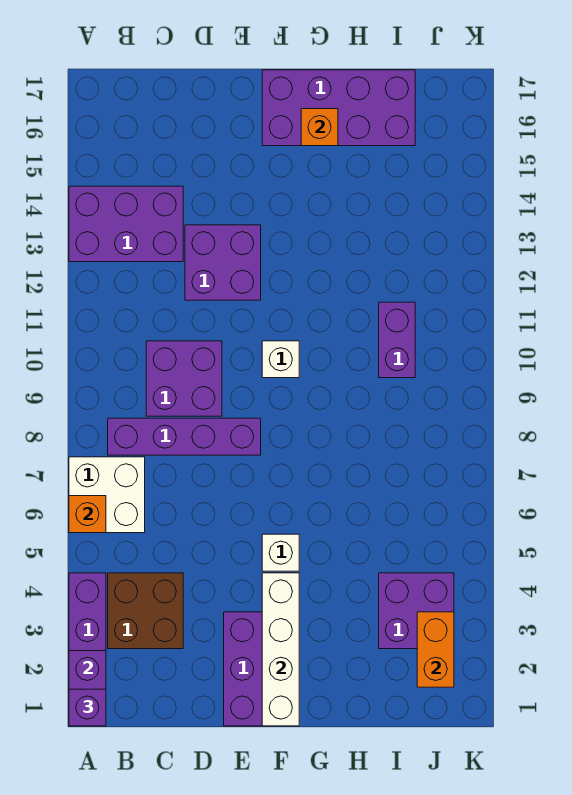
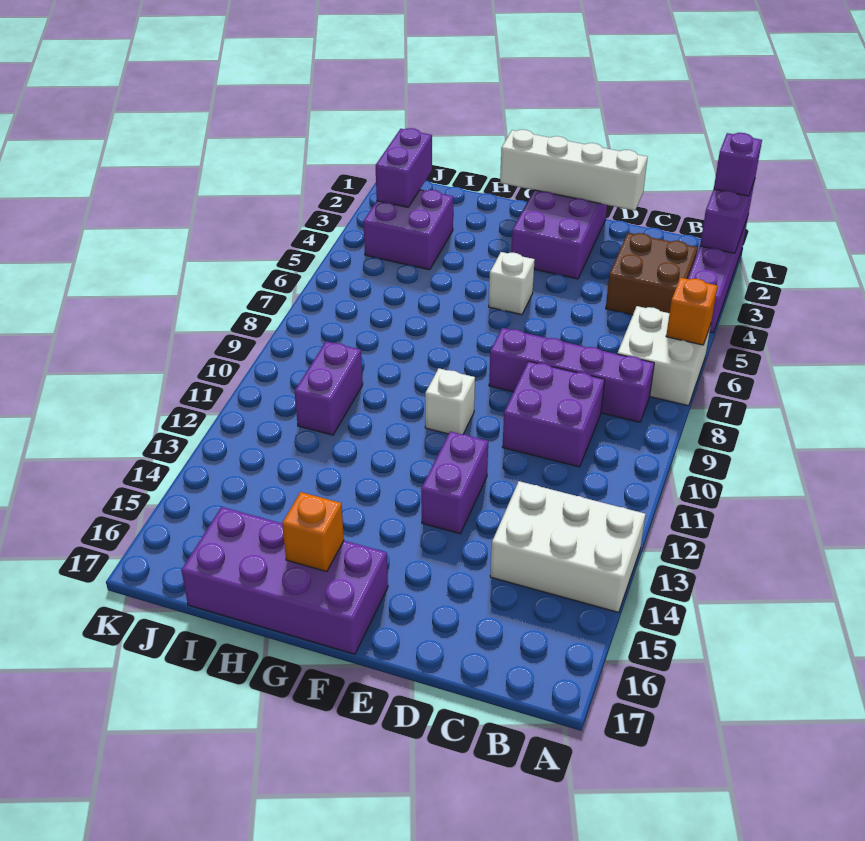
purple brick A13:C14 level 1 -> white brick A13:C14 level 1
purple brick D12:E13 level 1 -> purple brick E12:E13 level 1
white brick F1:F4 level 2 -> white brick D1:G1 level 2
orange brick J2:J3 level 2 -> purple brick J2:J3 level 2

